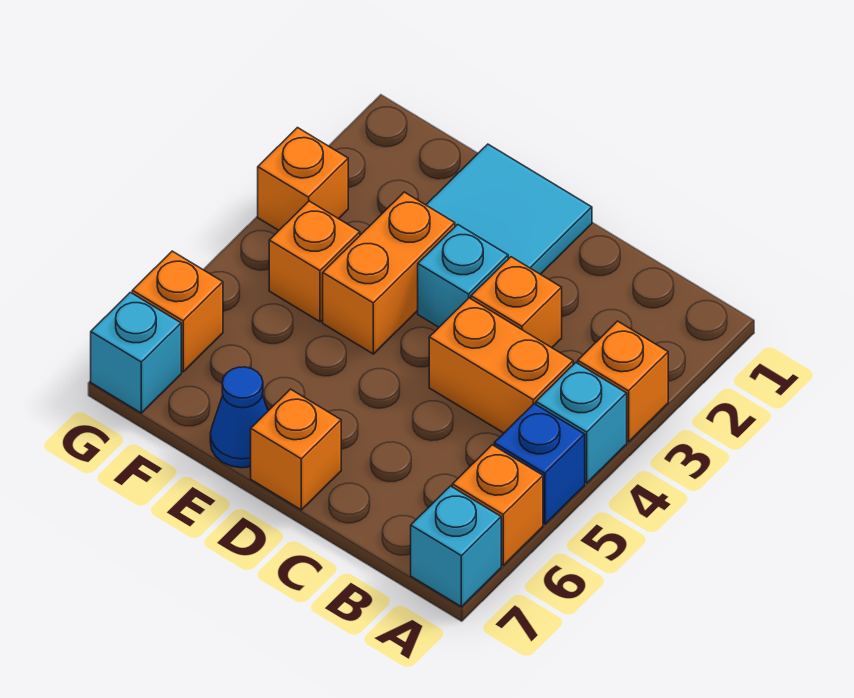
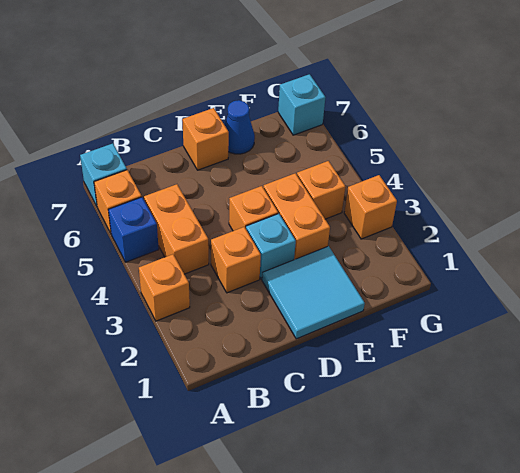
cyan brick A4 level 1 -> none
orange brick B4:C4 level 1 -> orange brick B4:B5 level 1
orange brick G6 level 1 -> orange brick D4 level 1

